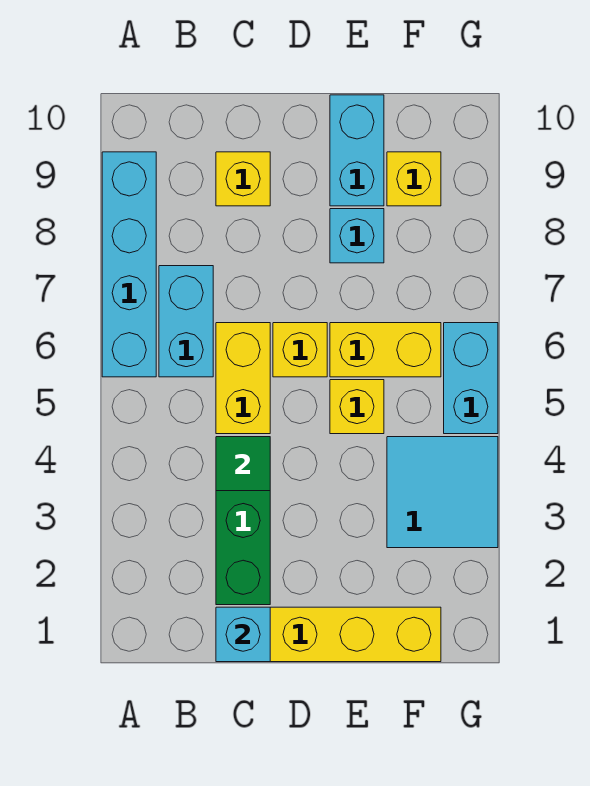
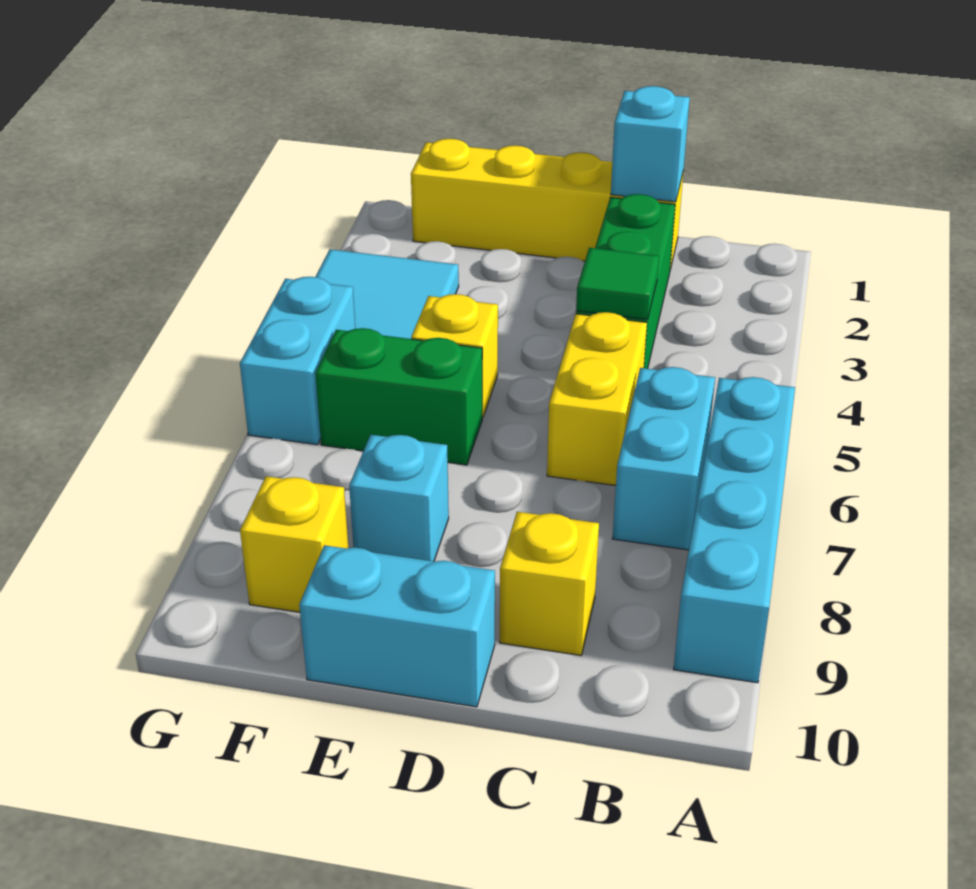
yellow brick D6 level 1 -> none
yellow brick E6:F6 level 1 -> green brick E6:F6 level 1
cyan brick E9:E10 level 1 -> cyan brick D10:E10 level 1

